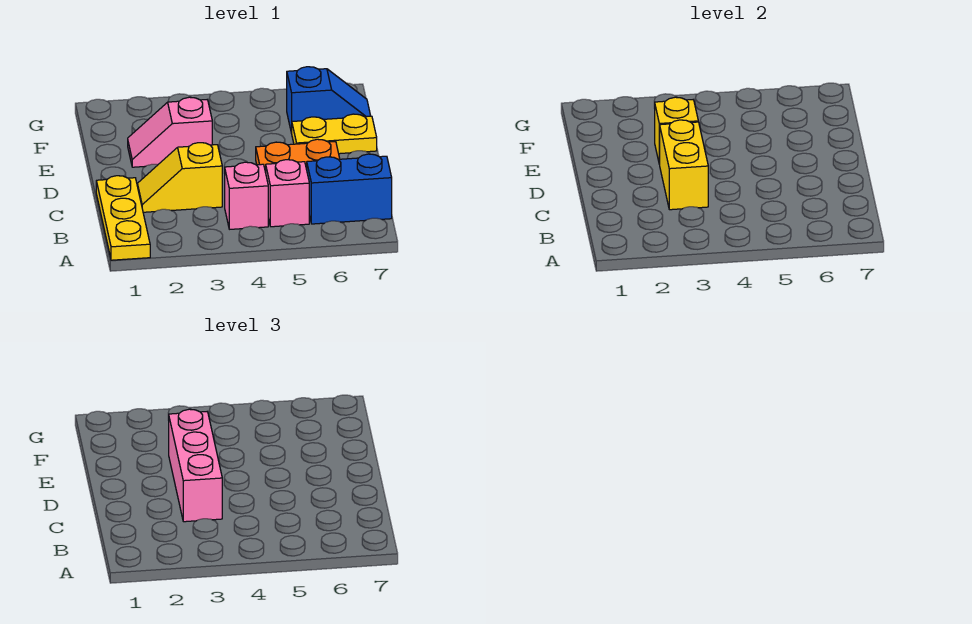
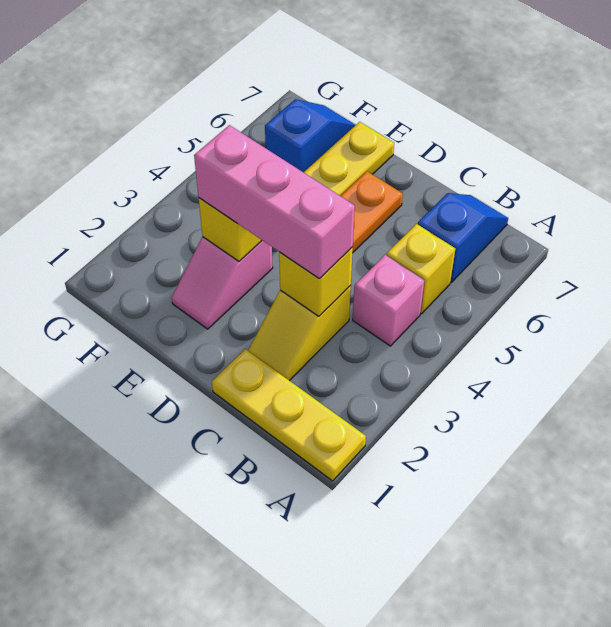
pink brick B5 level 1 -> yellow brick B5 level 1
blue brick B6:B7 level 1 -> blue slope B6:B7 level 1 top 6
yellow brick C3:D3 level 2 -> yellow brick C3 level 2

